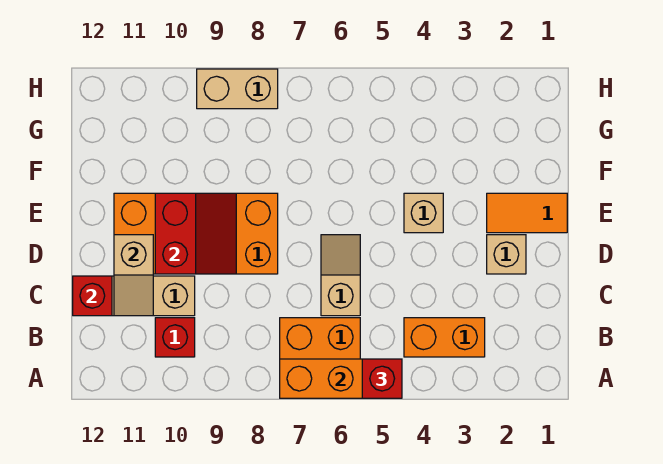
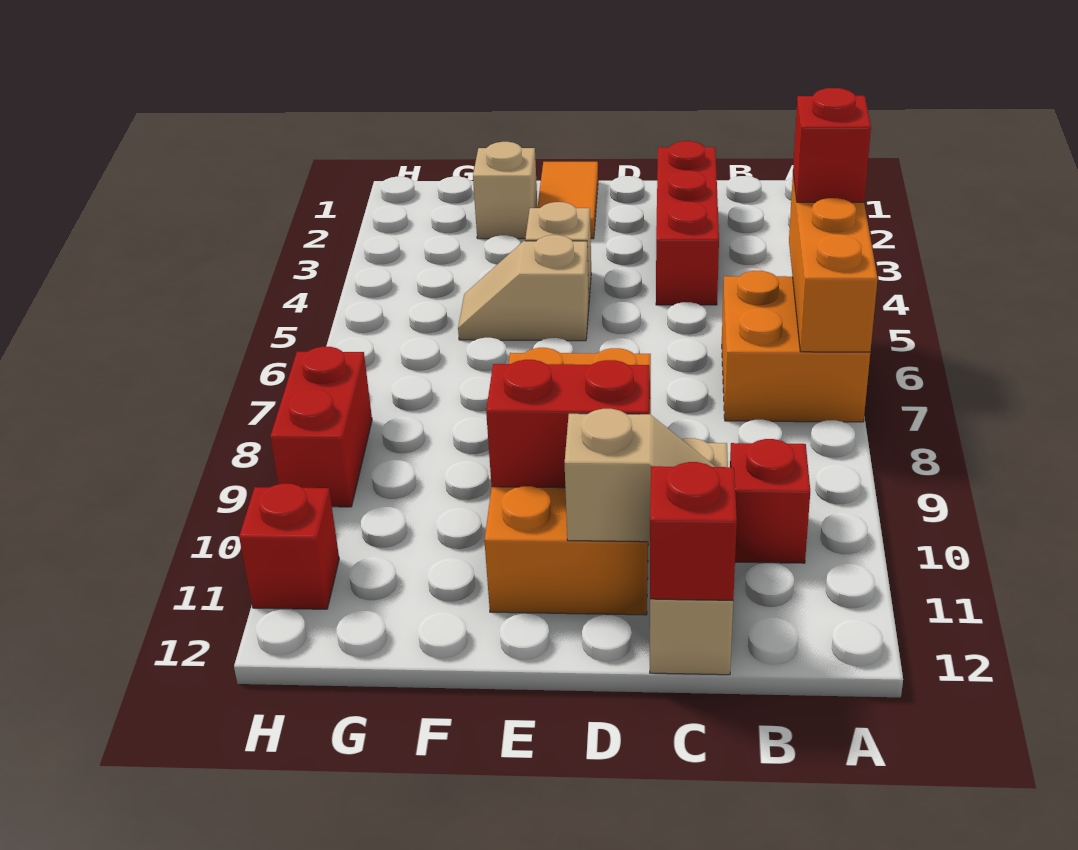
orange brick B3:B4 level 1 -> none
none -> red brick C2:C4 level 1
tan slope C6:D6 level 1 top C -> tan slope E5:F5 level 1 top E
tan brick D2 level 1 -> tan brick F2 level 1
tan brick H8:H9 level 1 -> red brick H8:H9 level 1
none -> red brick H11 level 1

